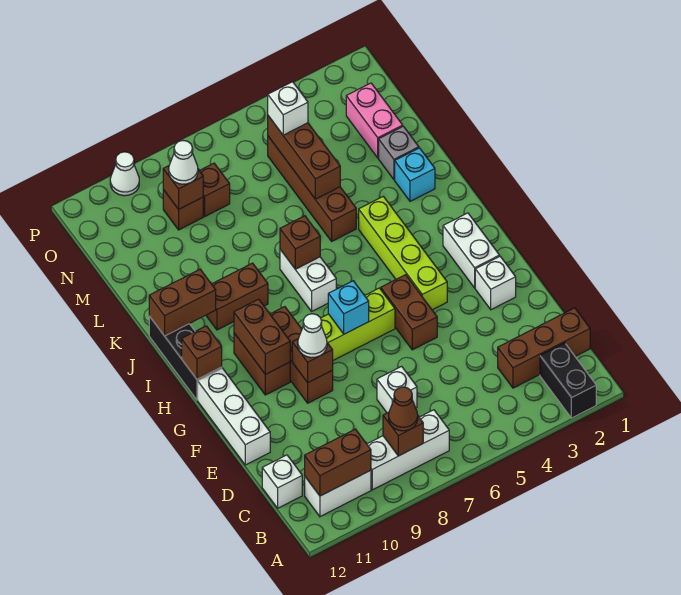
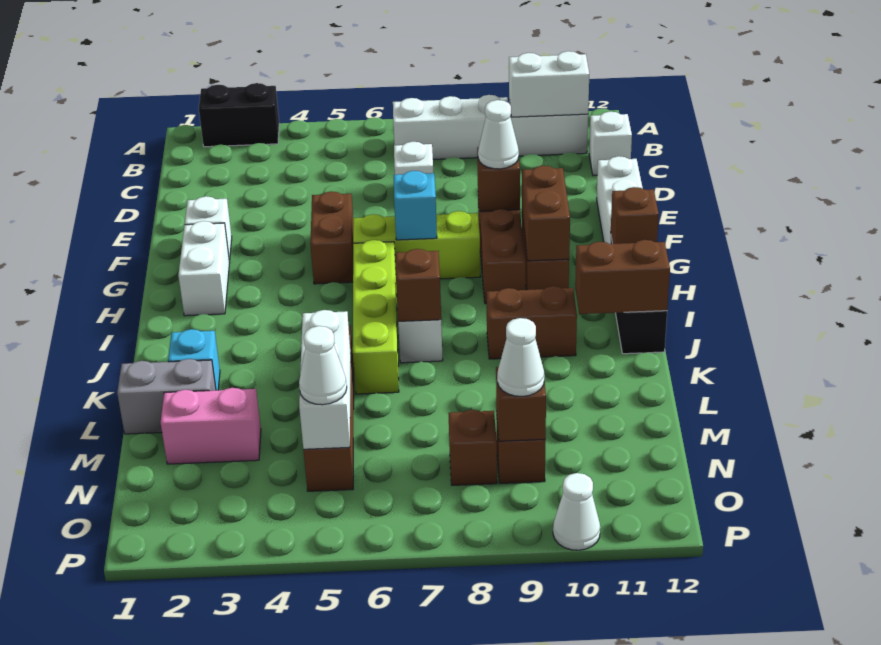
black brick A2:B2 level 1 -> black brick A2:A3 level 1
brown brick B8 level 2 -> none
brown cone B8 level 3 -> none
brown brick B10:B11 level 2 -> white brick B10:B11 level 2
brown brick C1:C3 level 1 -> none
lime brick G4:J4 level 1 -> lime brick H6:K6 level 1
grey brick L2 level 1 -> grey brick L1:L2 level 1
brown brick L5:N5 level 2 -> white brick L5:N5 level 2
pink brick M2:N2 level 1 -> pink brick M2:M3 level 1
white brick N5 level 3 -> white cone N5 level 3

